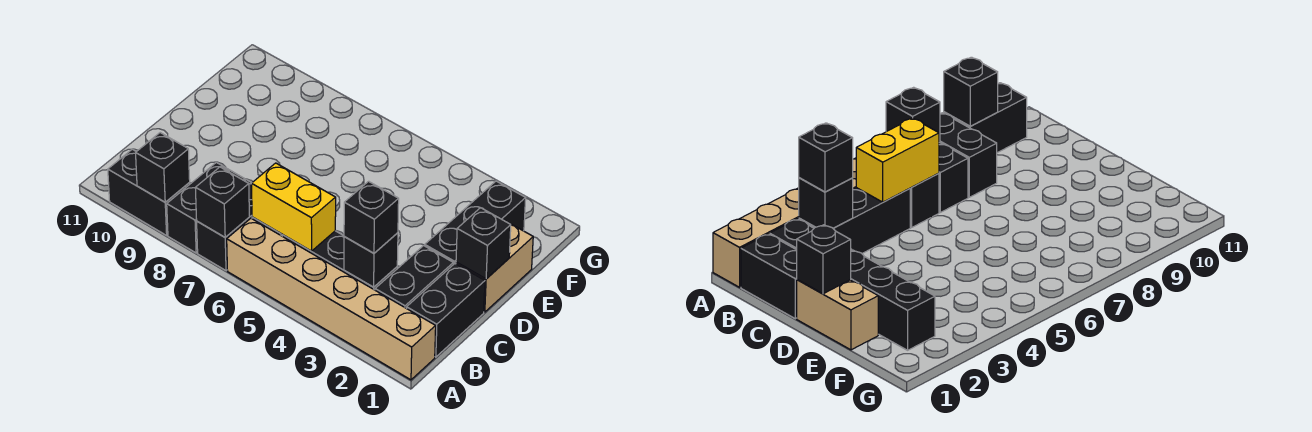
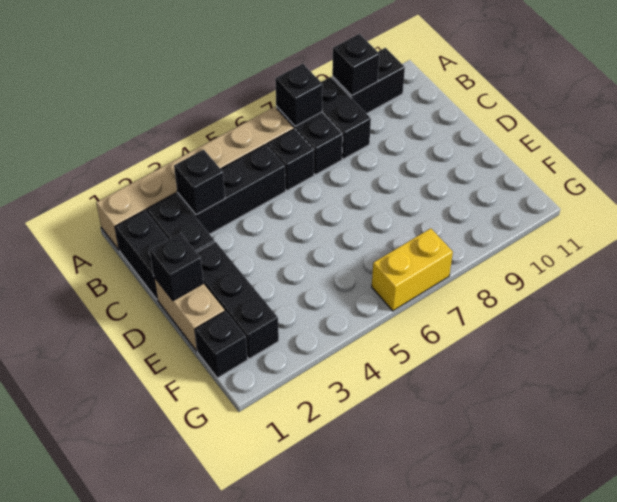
black brick B3 level 3 -> black brick F1 level 1
yellow brick B5:B6 level 2 -> yellow brick G6:G7 level 1

